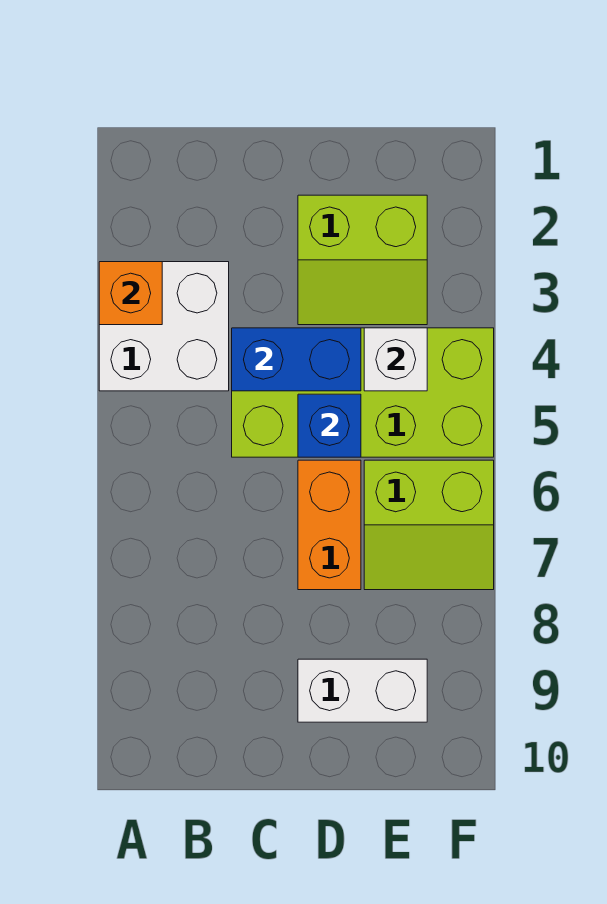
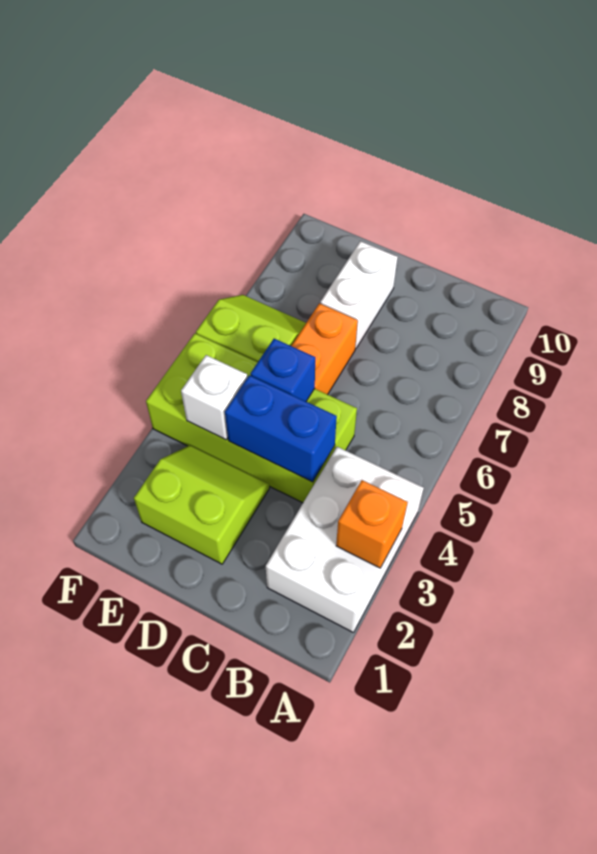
white brick A3:B4 level 1 -> white brick A2:B4 level 1
white brick D9:E9 level 1 -> white brick D8:D9 level 1

